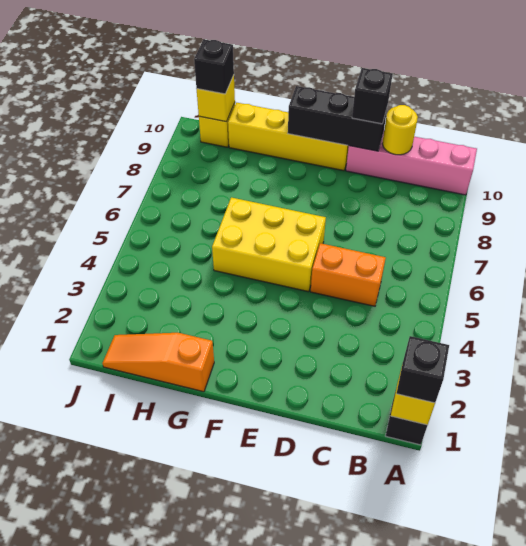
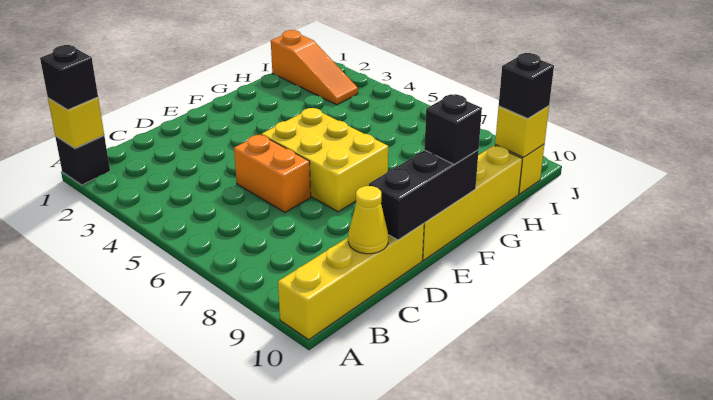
pink brick A10:D10 level 1 -> yellow brick A10:D10 level 1
orange brick C5:D5 level 1 -> orange brick D5:D6 level 1
yellow round brick C10 level 2 -> yellow cone C10 level 2
black brick D10 level 3 -> black brick F10 level 3
yellow brick E5:G6 level 1 -> yellow brick E5:F7 level 1
orange slope G1:I1 level 1 top G -> orange slope I1:I3 level 1 top 1

